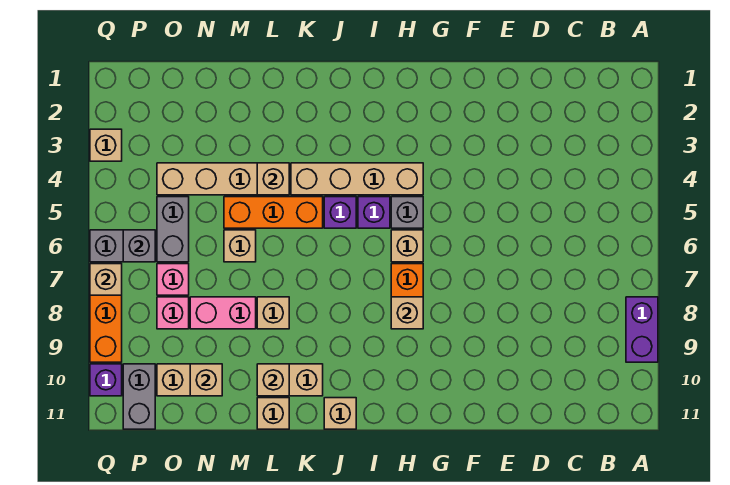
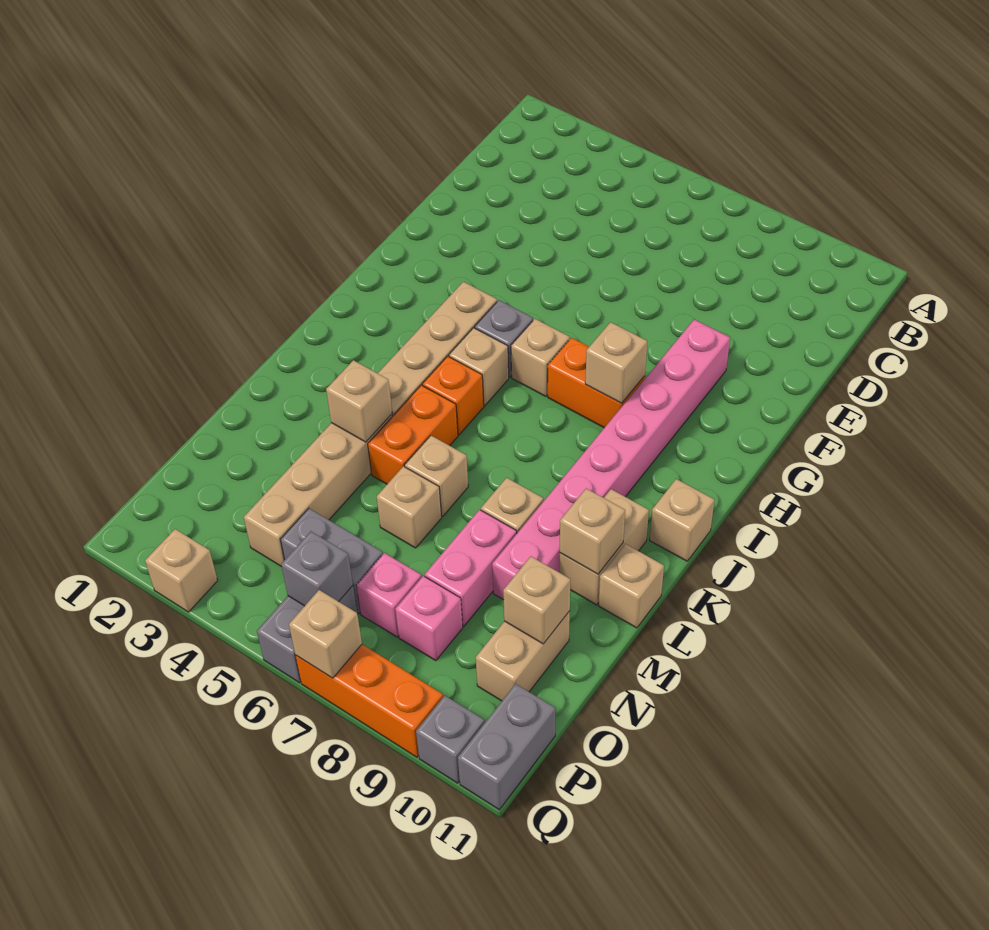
purple brick A8:A9 level 1 -> none
none -> pink brick F9:M9 level 1
purple brick I5 level 1 -> tan brick I5 level 1
purple brick J5 level 1 -> orange brick J5 level 1
orange brick K5:M5 level 1 -> orange brick K5:L5 level 1
none -> tan brick L6 level 1
grey brick P10:P11 level 1 -> grey brick P11:Q11 level 1
purple brick Q10 level 1 -> grey brick Q10 level 1

